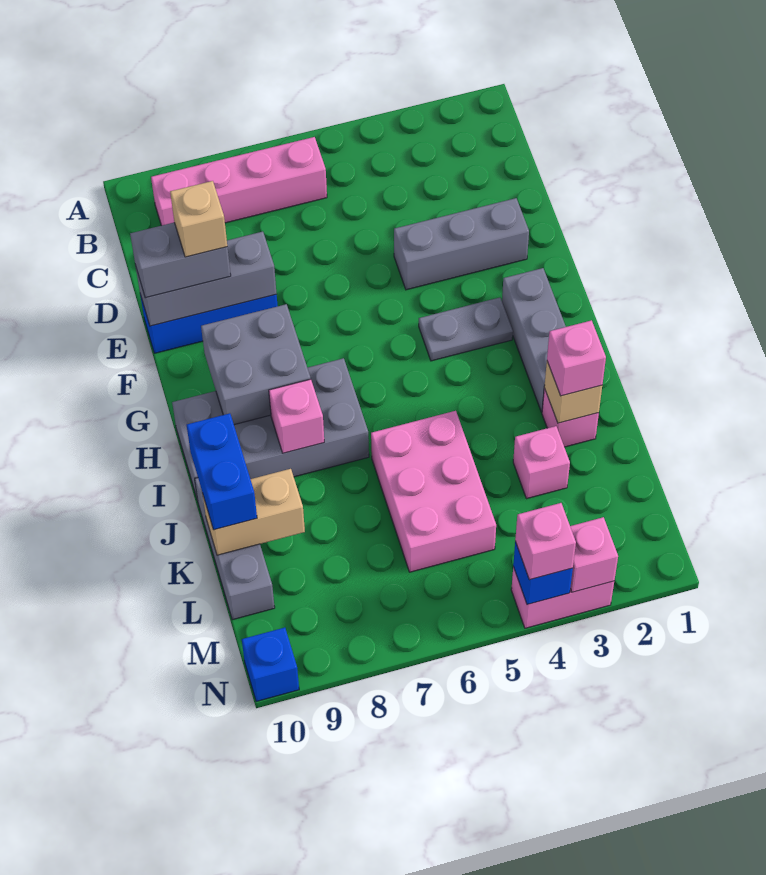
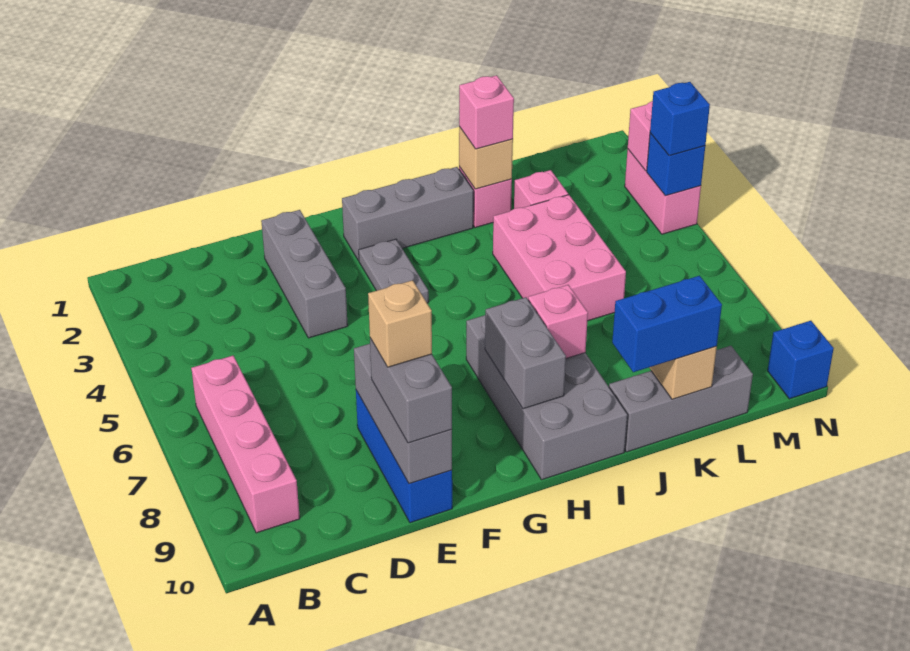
grey brick G8:H9 level 2 -> grey brick H8:H9 level 2
pink brick J5:L6 level 1 -> pink brick J4:K6 level 1
pink brick N4 level 3 -> blue brick N4 level 3

